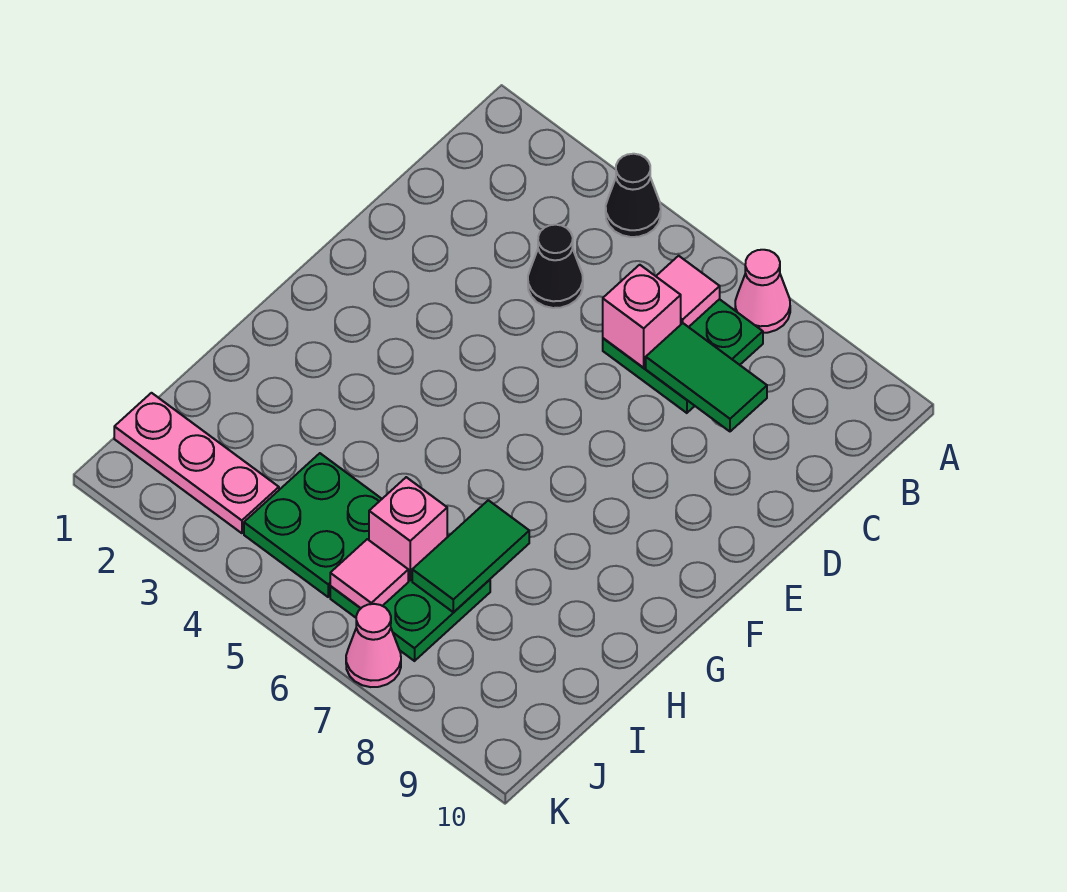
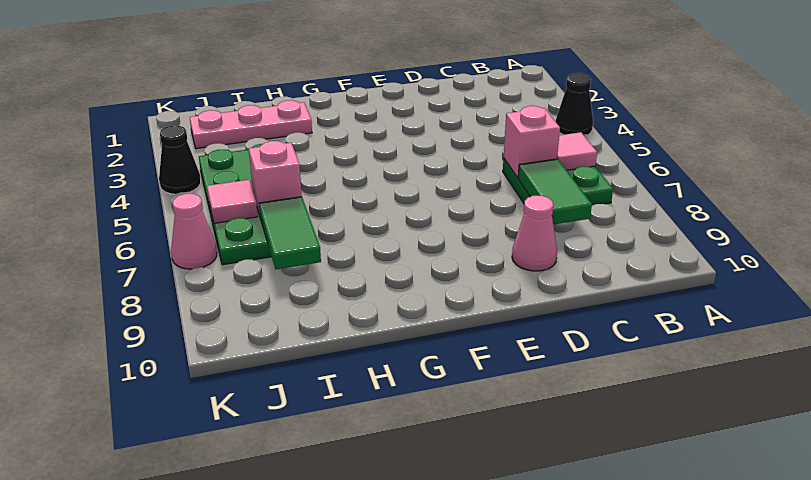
pink cone A7 level 1 -> pink cone D9 level 1
black cone C4 level 1 -> black cone K4 level 1
green tile H7:I7 level 2 -> green tile I7:I8 level 2
pink plate J1:J3 level 1 -> pink plate H2:J2 level 1

